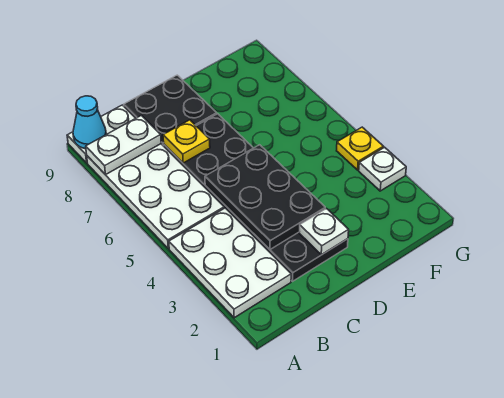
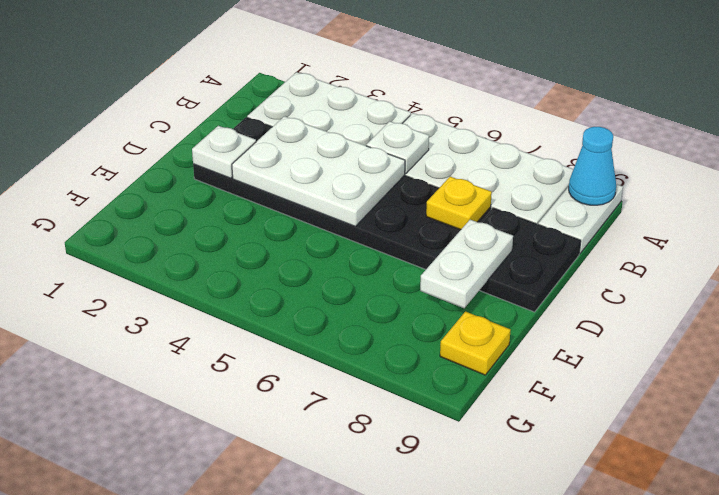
white plate A8:B8 level 2 -> white plate D8:E8 level 2
black plate C3:D5 level 2 -> white plate C3:D5 level 2
white plate G3 level 1 -> white plate B5 level 2
yellow plate G4 level 1 -> yellow plate F9 level 1

